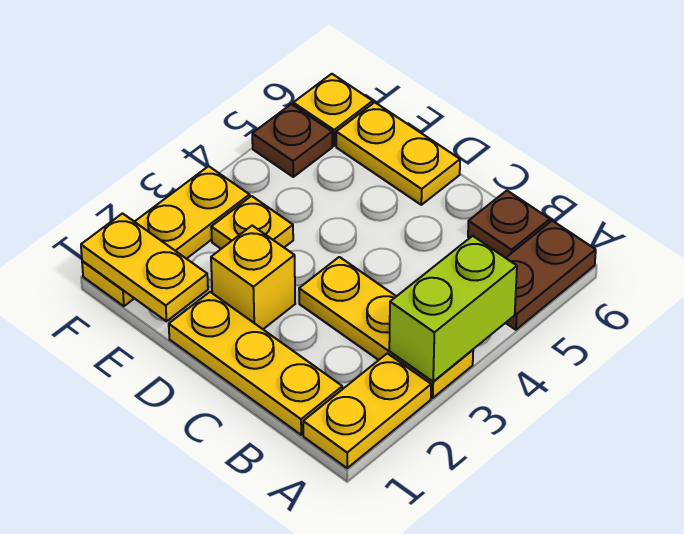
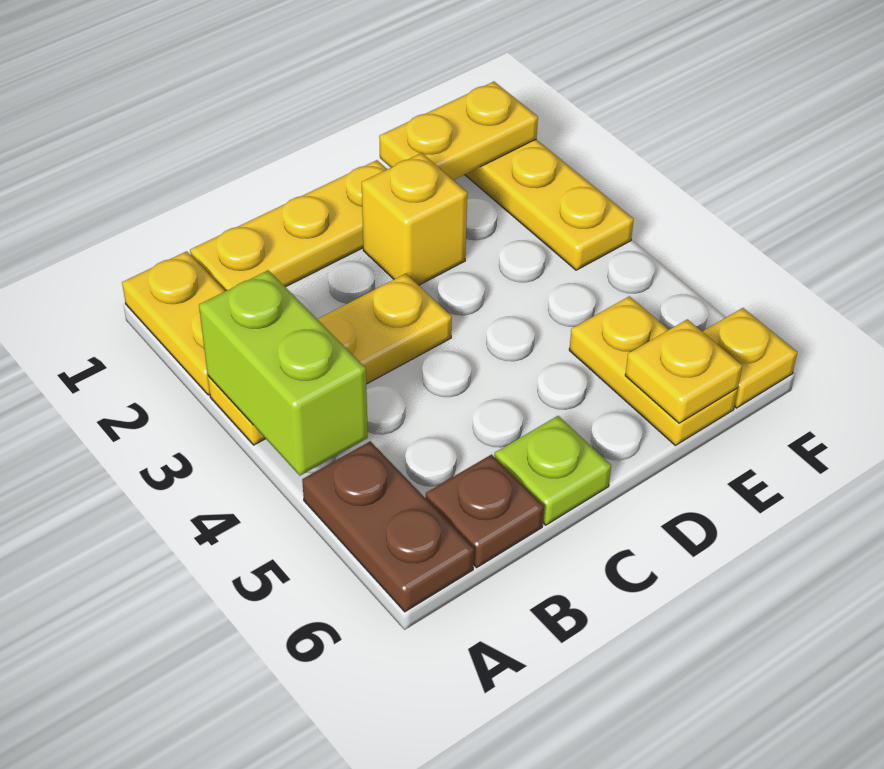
none -> lime plate C6 level 1
yellow plate D6:E6 level 1 -> yellow plate E5:E6 level 1
yellow plate E3 level 1 -> yellow plate E6 level 2
brown plate F5 level 1 -> none

